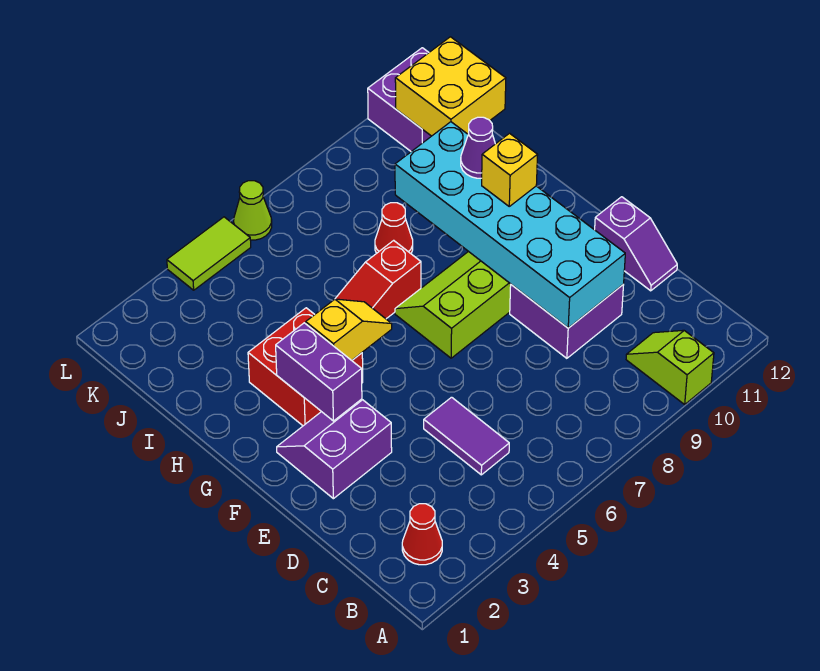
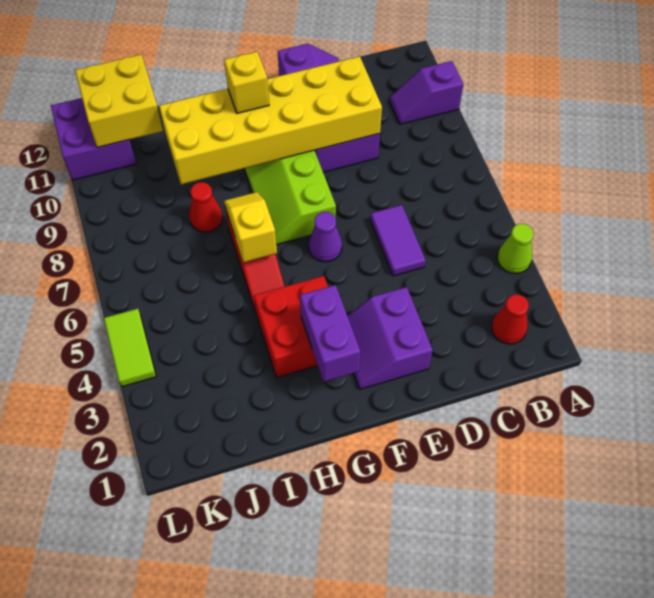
lime slope A10:B10 level 1 top A -> purple slope A10:B10 level 1 top A
purple tile C5:D5 level 1 -> purple tile D5:D6 level 1
cyan brick D9:I10 level 2 -> yellow brick D9:I10 level 2
purple brick F3:G3 level 2 -> purple brick G2:G3 level 2
yellow slope G4:G5 level 2 top 4 -> yellow slope H6:H7 level 2 top 6
purple cone H10 level 3 -> purple cone F6 level 1
lime cone L6 level 1 -> lime cone A4 level 1

